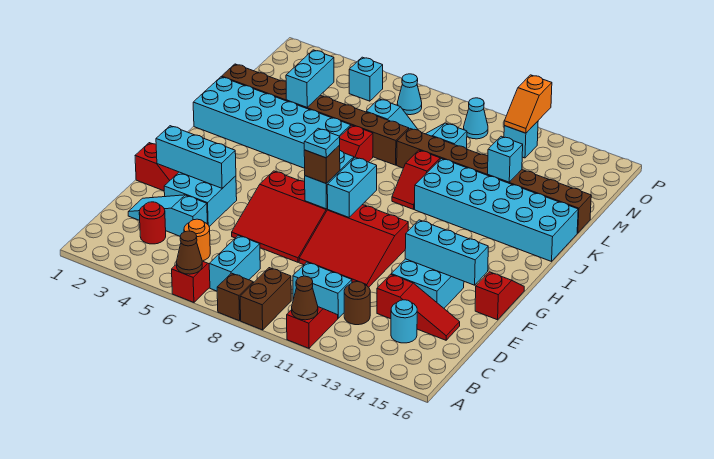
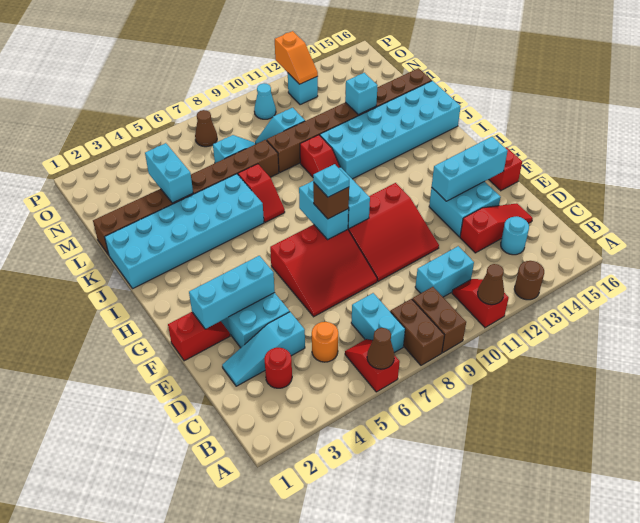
brown brick A8 level 1 -> brown brick A8:B8 level 1
brown round brick C12 level 1 -> brown round brick A13 level 1
cyan brick O5 level 1 -> none
cyan cone O7 level 1 -> brown cone O7 level 1

